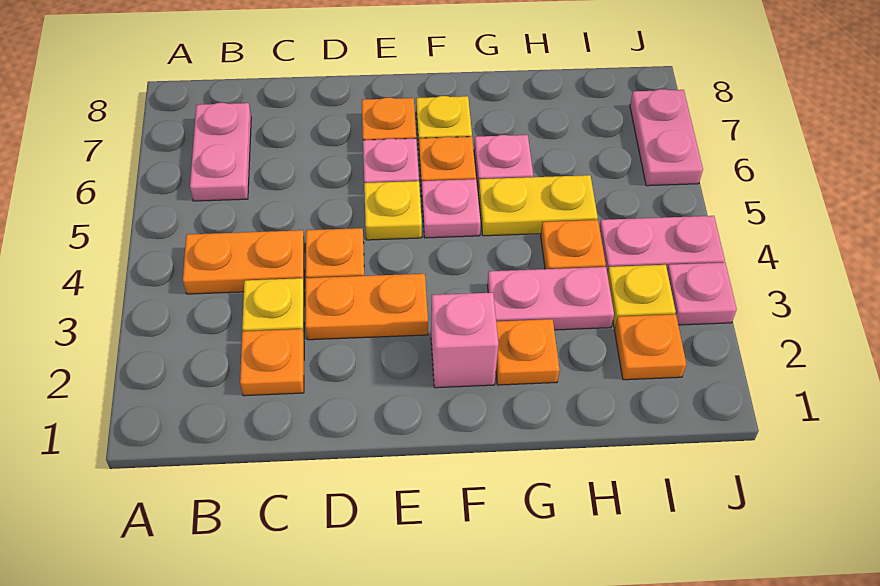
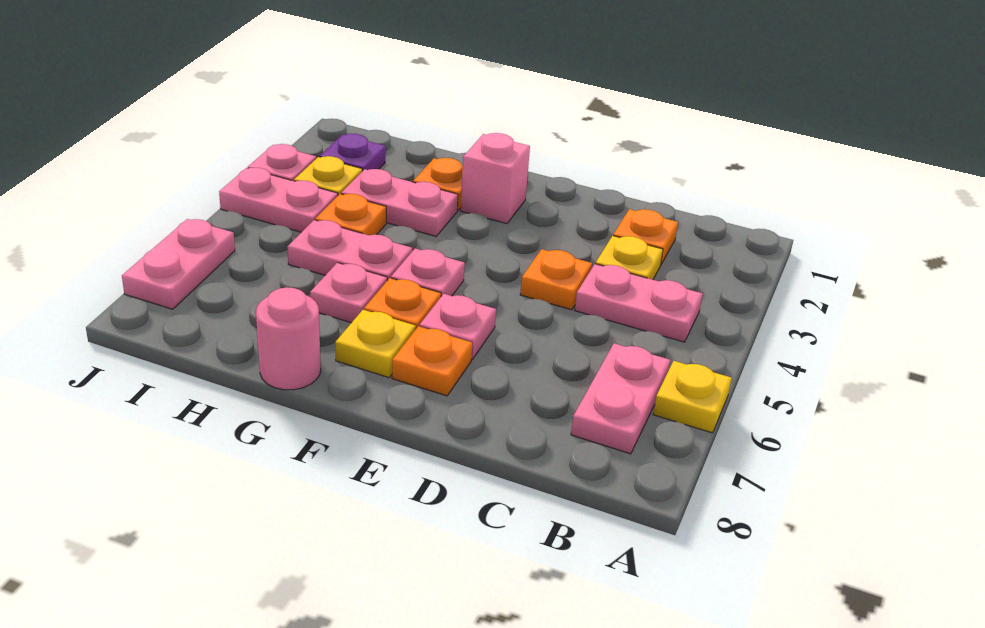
orange plate B4:C4 level 1 -> pink plate B4:C4 level 1
orange plate D3:E3 level 1 -> none
yellow plate E5 level 1 -> yellow plate A6 level 1
yellow plate G5:H5 level 1 -> pink plate G5:H5 level 1
none -> pink round brick G8 level 1
orange plate I2 level 1 -> purple plate I2 level 1

